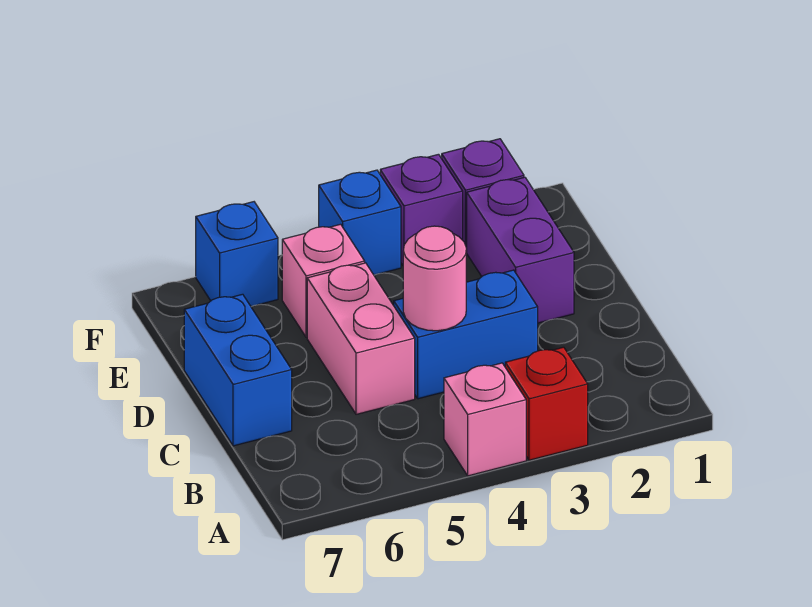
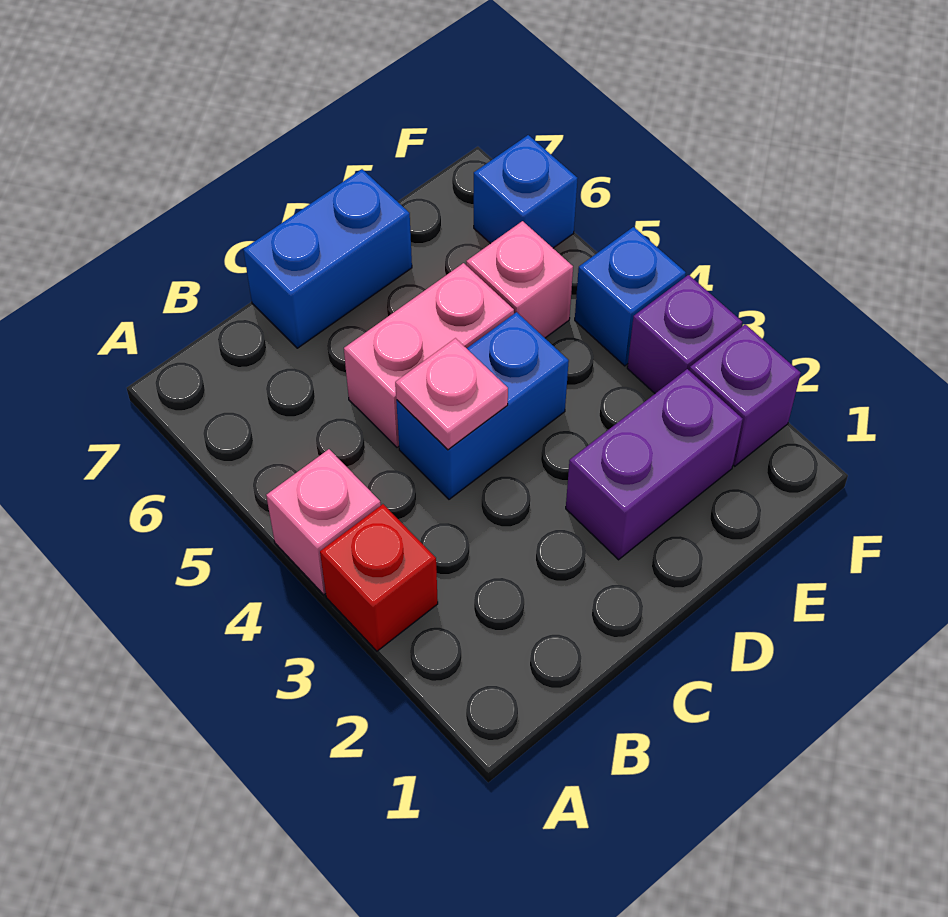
blue brick C3:C4 level 1 -> blue brick C4:D4 level 1
pink round brick C4 level 2 -> pink plate C4 level 2

